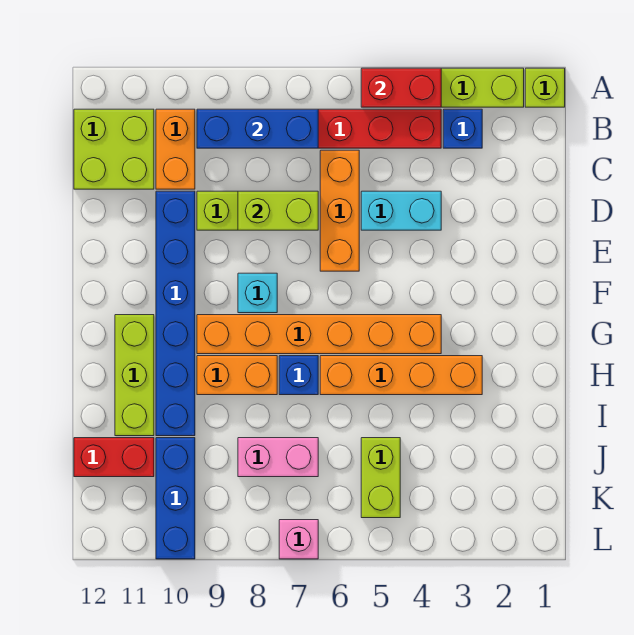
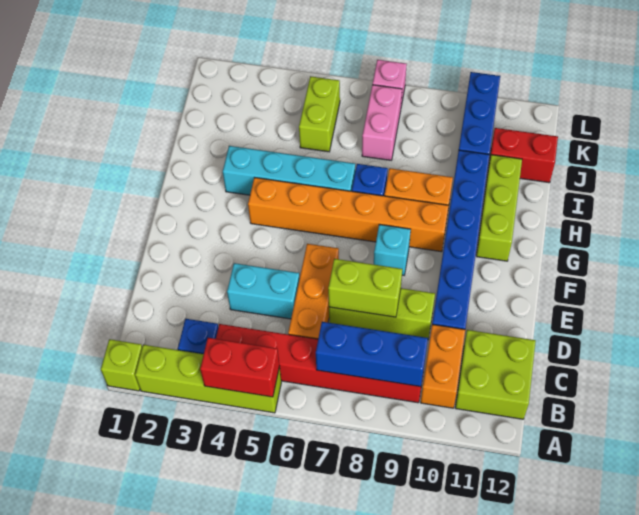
orange brick H3:H6 level 1 -> cyan brick H3:H6 level 1
pink brick J7:J8 level 1 -> pink brick J7:K7 level 1

